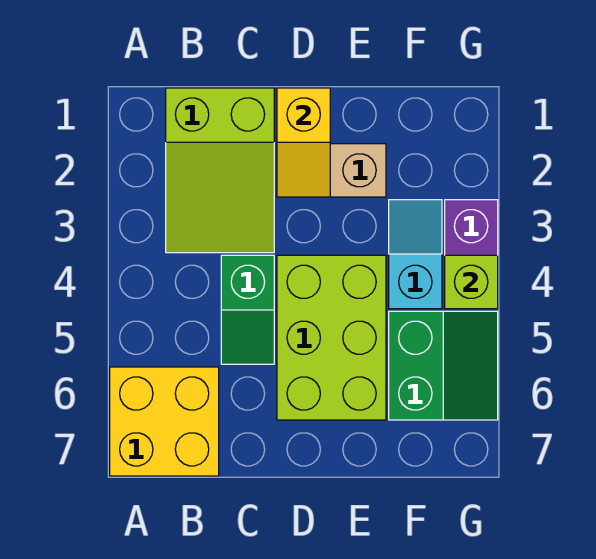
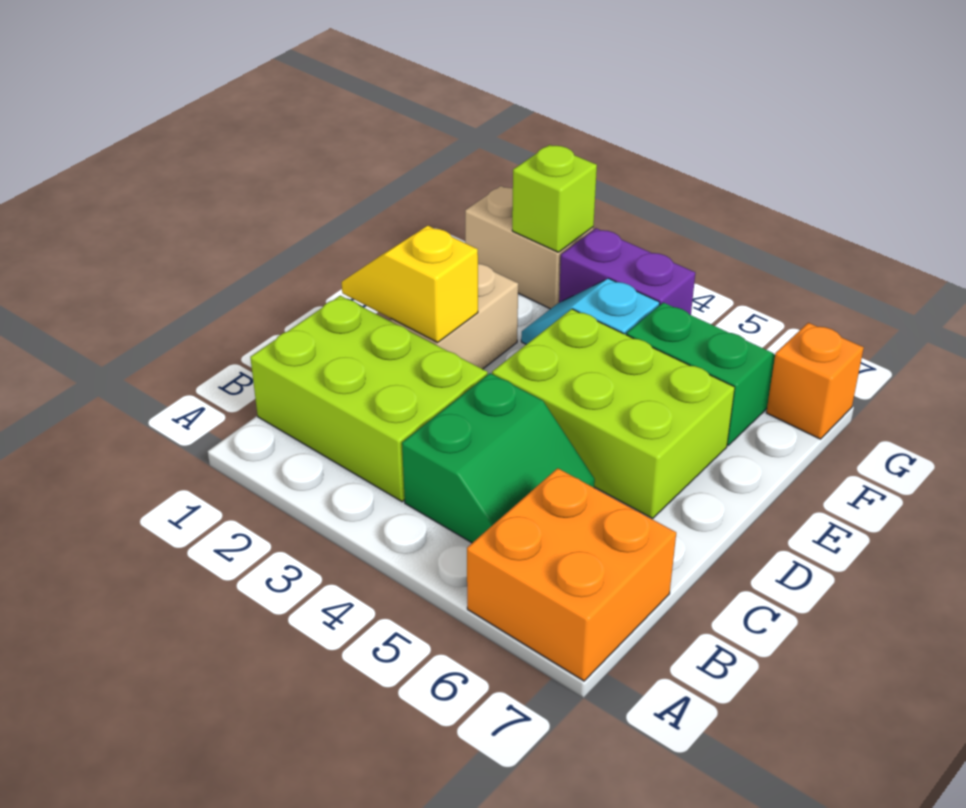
yellow brick A6:B7 level 1 -> orange brick A6:B7 level 1
lime slope B1:C3 level 1 top 1 -> lime brick B1:C3 level 1
green slope C4:C5 level 1 top 4 -> green slope B4:C5 level 1 top 4
yellow slope D1:D2 level 2 top 1 -> yellow slope D1:D2 level 2 top 2
none -> tan brick G1:G2 level 1
lime brick G4 level 2 -> lime brick G2 level 2
none -> orange brick G7 level 1

